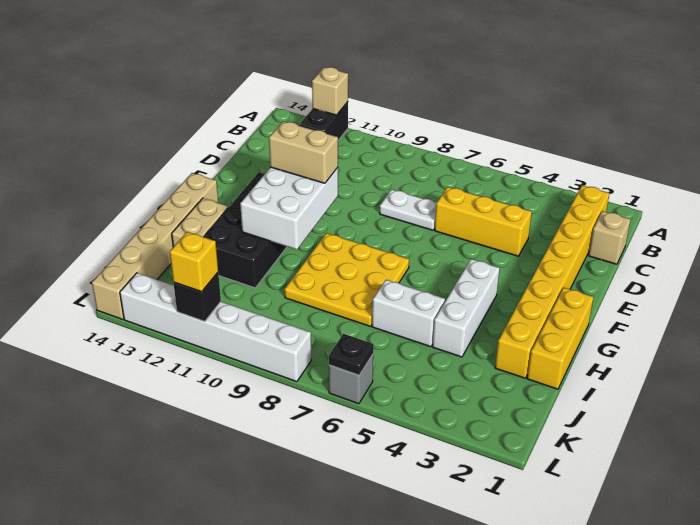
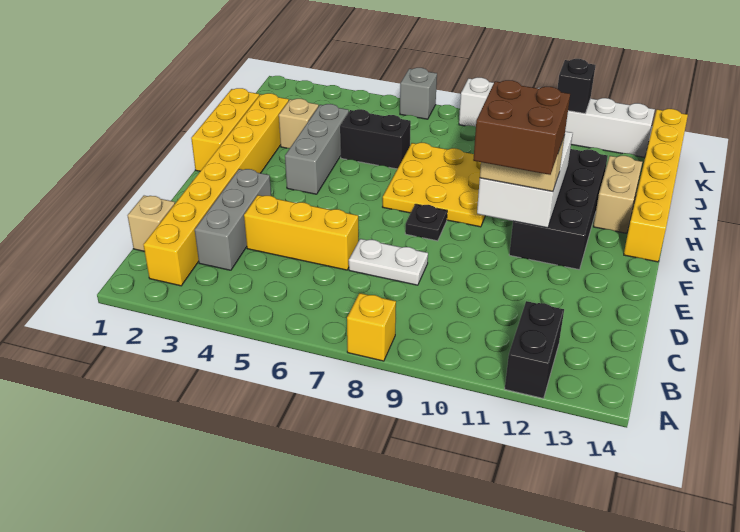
tan brick A12 level 2 -> tan brick I3 level 1
none -> grey brick C3:E3 level 1
none -> brown brick E10:F11 level 4
white brick G4:I4 level 1 -> grey brick G4:I4 level 1
tan brick G14:L14 level 1 -> yellow brick G14:L14 level 1
white brick I5:I6 level 1 -> black brick I5:I6 level 1
black plate L6 level 2 -> black plate F8 level 1
yellow brick L11 level 3 -> yellow brick A8 level 1

